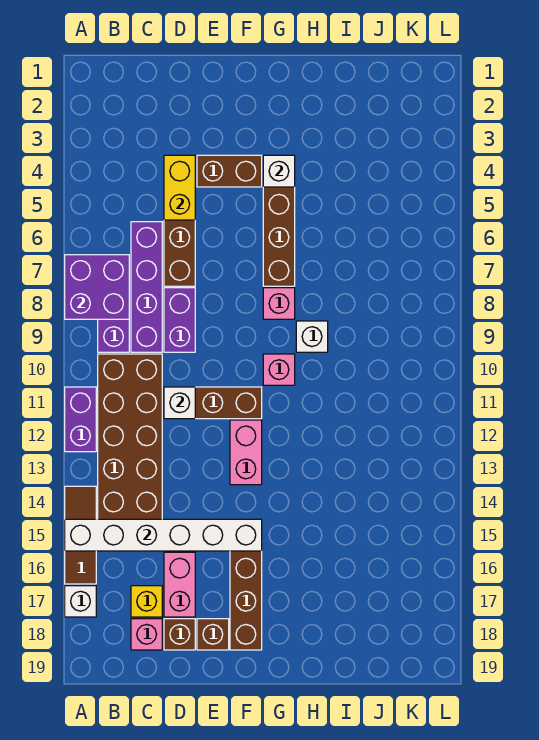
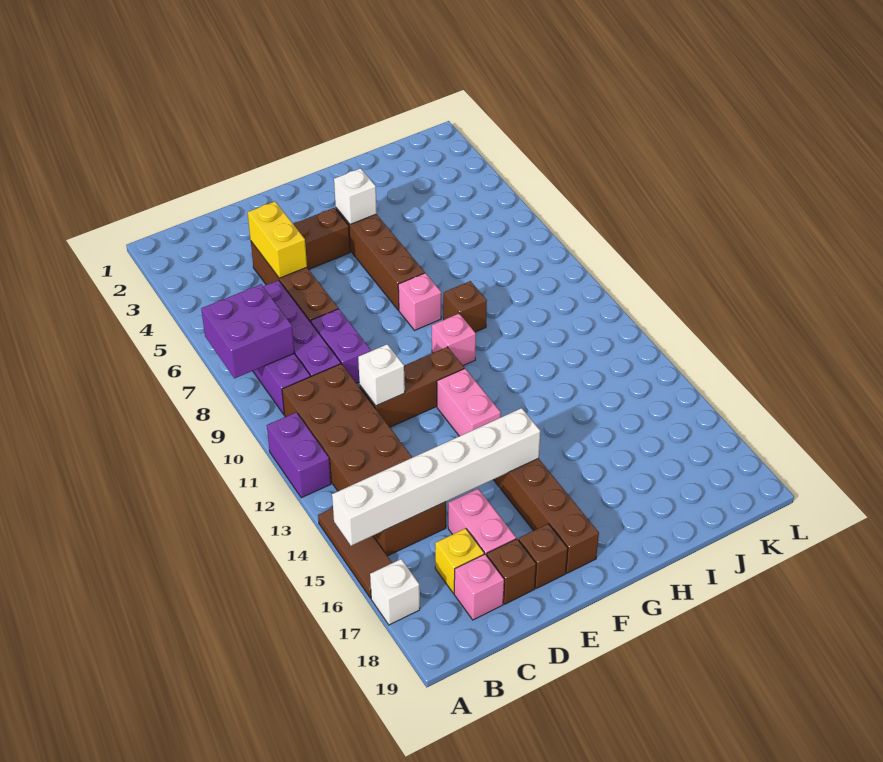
white brick H9 level 1 -> brown brick H9 level 1

